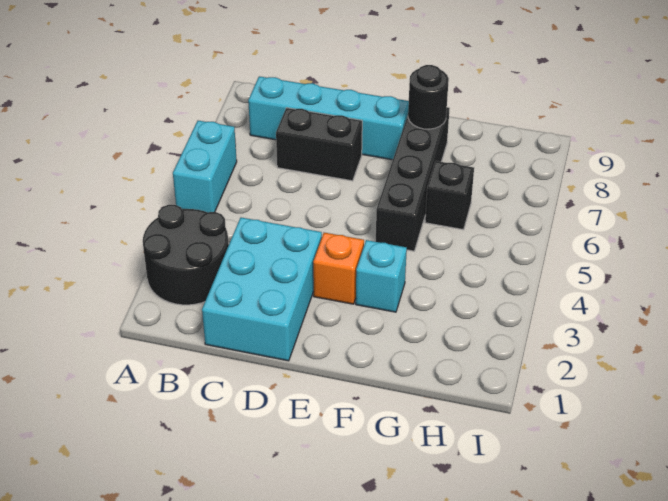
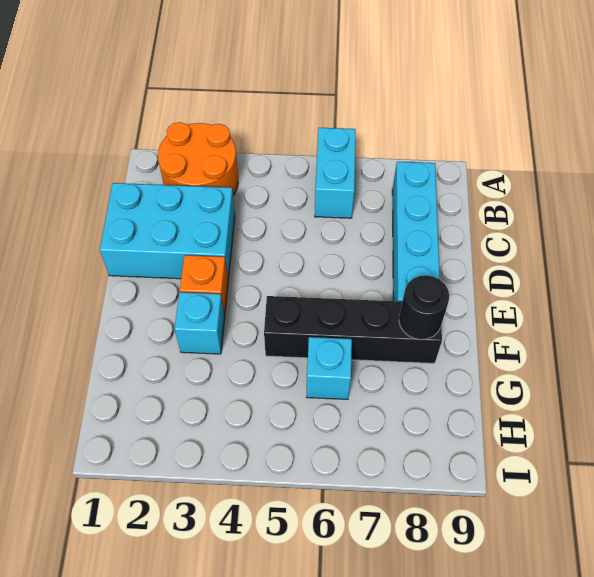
black round brick A2:B3 level 1 -> orange round brick A2:B3 level 1
cyan brick A5:A6 level 1 -> cyan brick A6:B6 level 1
black brick C7:D7 level 1 -> none
black brick G6 level 1 -> cyan brick G6 level 1

